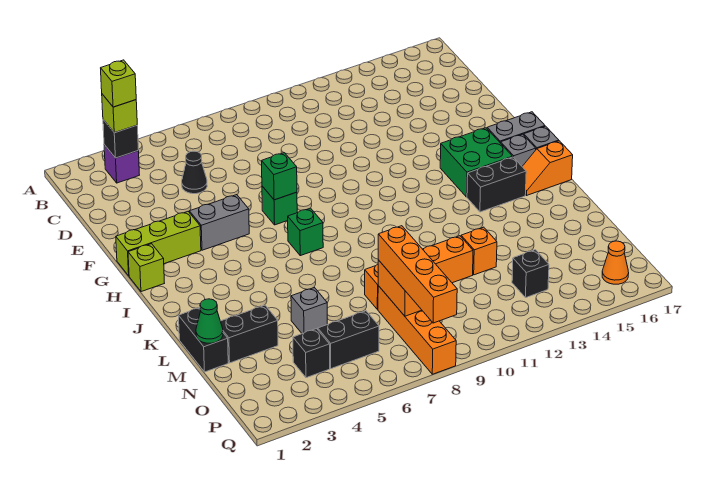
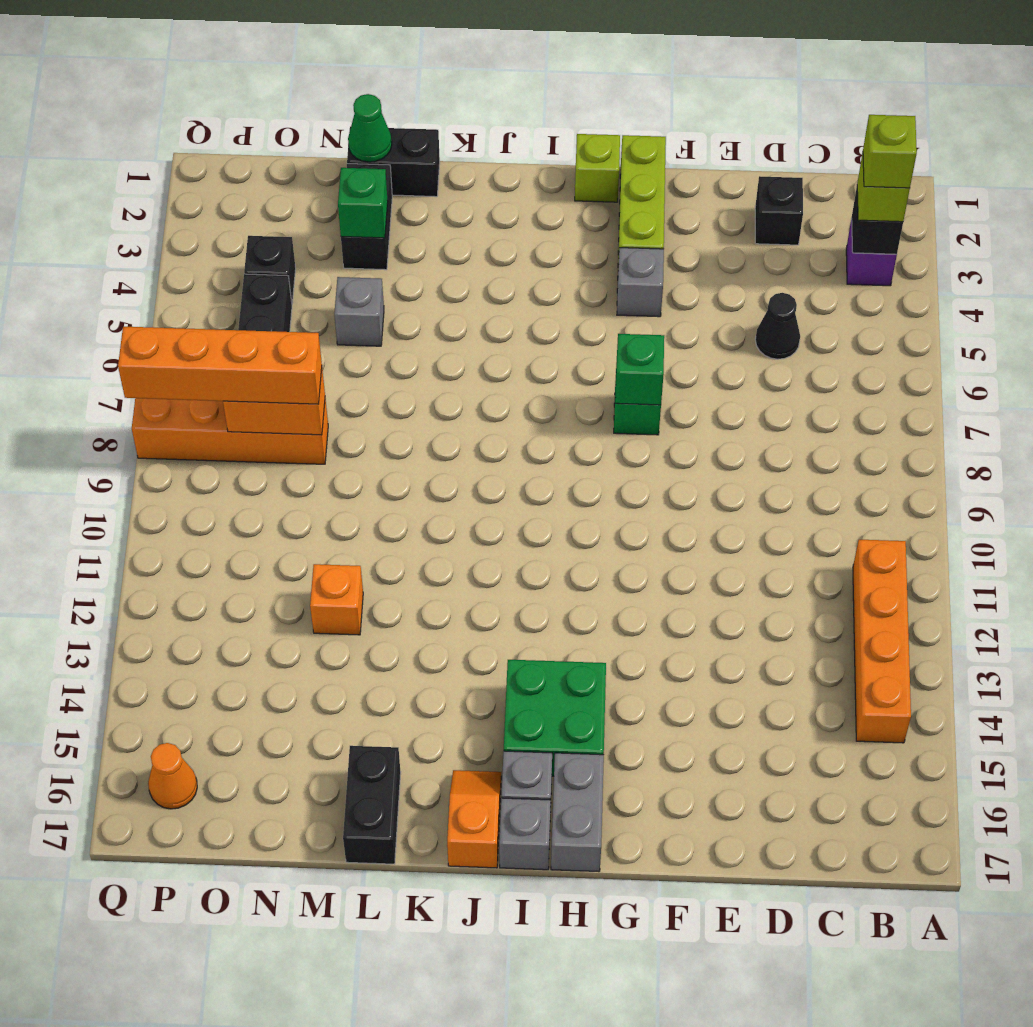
grey brick G4:G5 level 1 -> grey brick G4 level 1
green brick I7 level 1 -> green brick M3 level 2
black brick J14:J15 level 1 -> black brick L16:L17 level 1
orange brick M8:M11 level 1 -> orange brick B11:B14 level 1
black brick O13 level 1 -> black brick D2 level 1

